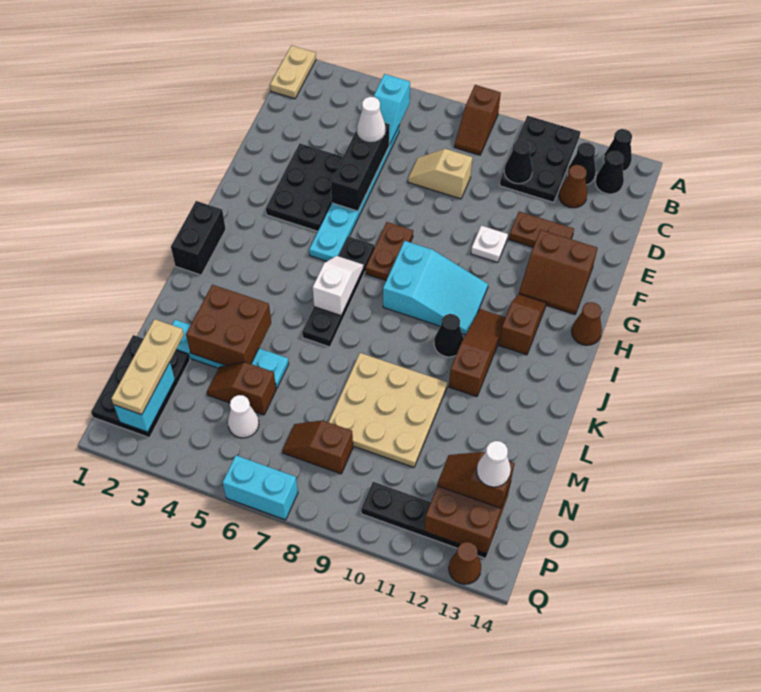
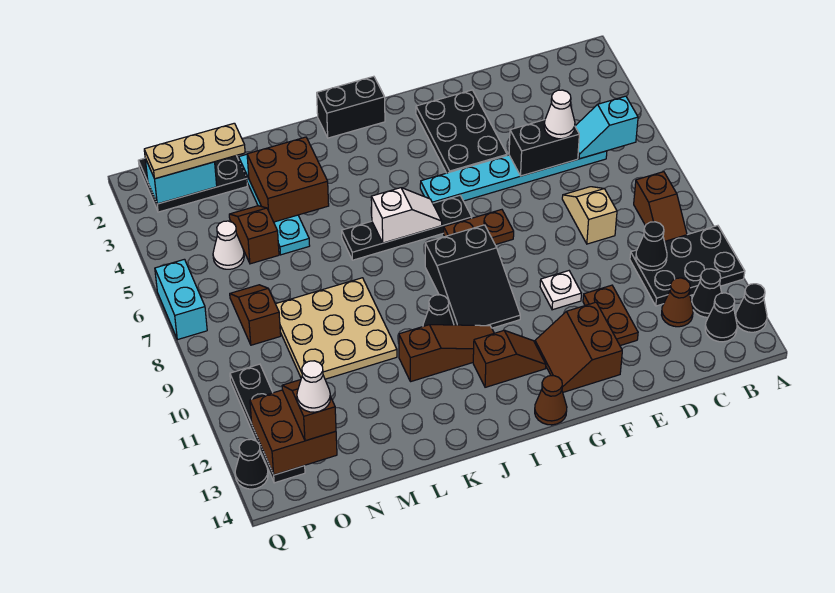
tan plate A1:B1 level 1 -> none
brown slope A8:B8 level 1 top A -> brown slope B8:B9 level 1 top 8
black brick D5:F5 level 2 -> black brick D5:E5 level 2
black plate E3:G4 level 1 -> black plate F2:G4 level 1
cyan slope H8:I10 level 1 top 8 -> black slope H8:I10 level 1 top 8
brown cone Q13 level 1 -> black cone Q13 level 1

